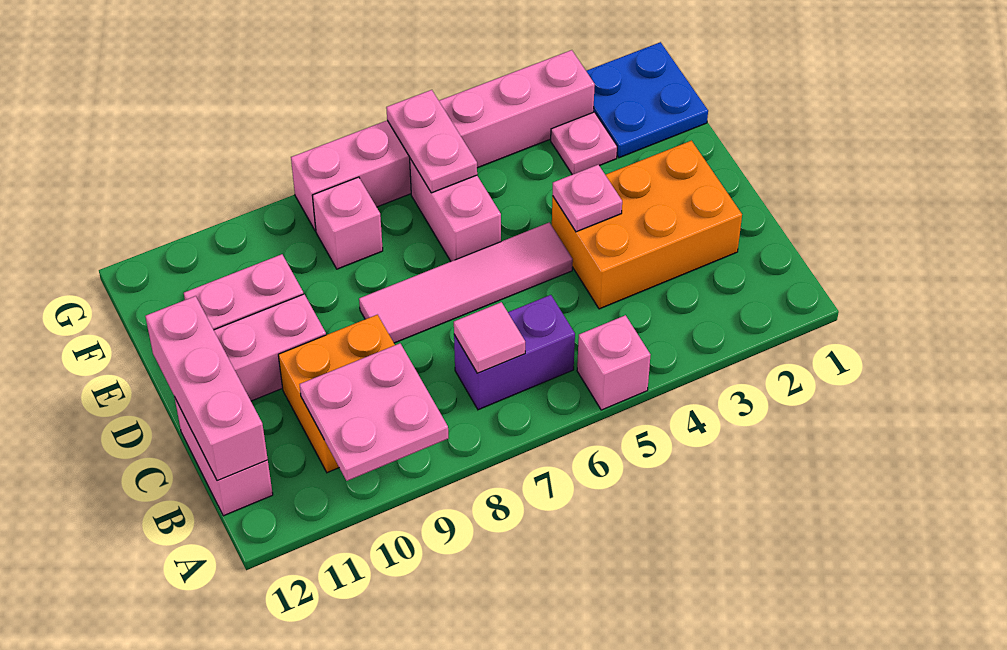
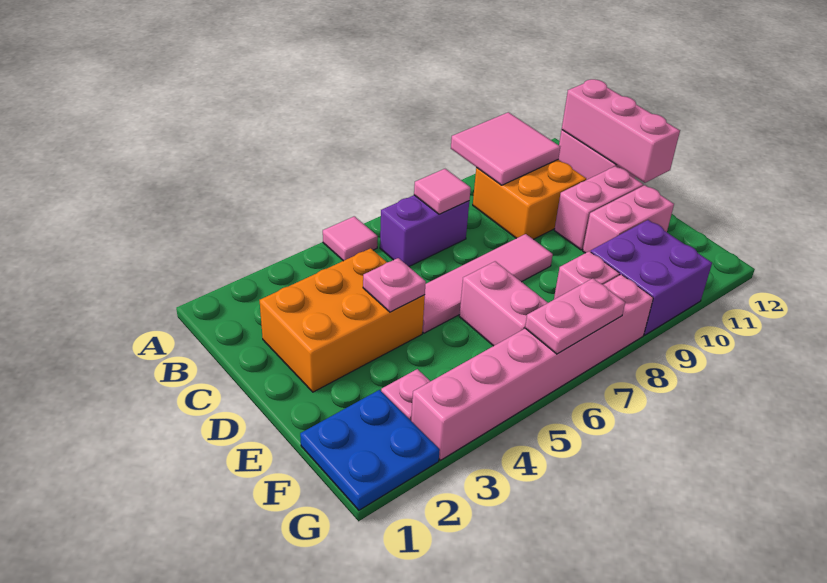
pink brick A5 level 1 -> pink tile A5 level 1
pink plate A9:B10 level 2 -> pink tile A9:B10 level 2
pink plate F6:G6 level 2 -> pink plate G6:G7 level 2
none -> purple brick F9:G10 level 1

